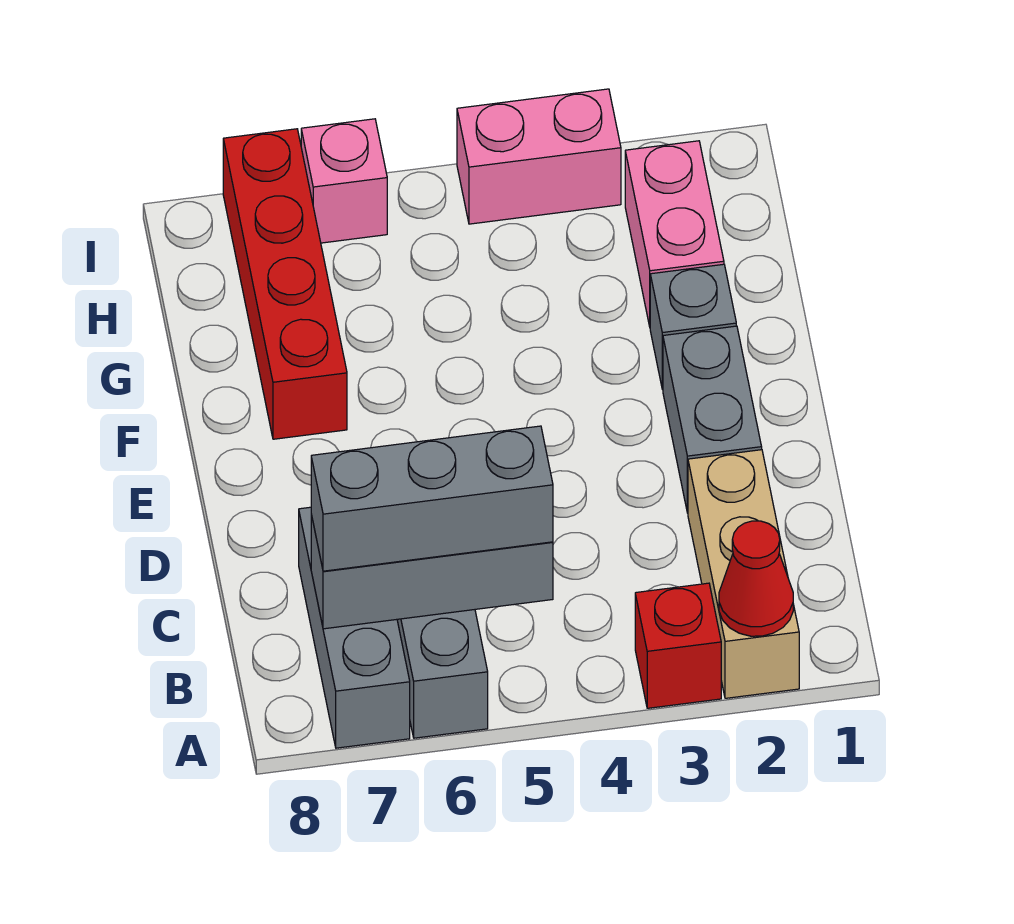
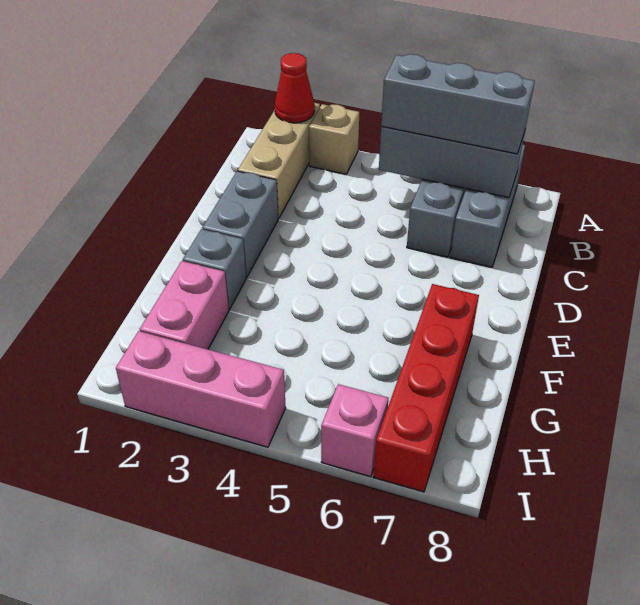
red brick A3 level 1 -> tan brick A3 level 1
pink brick I3:I4 level 1 -> pink brick I2:I4 level 1

